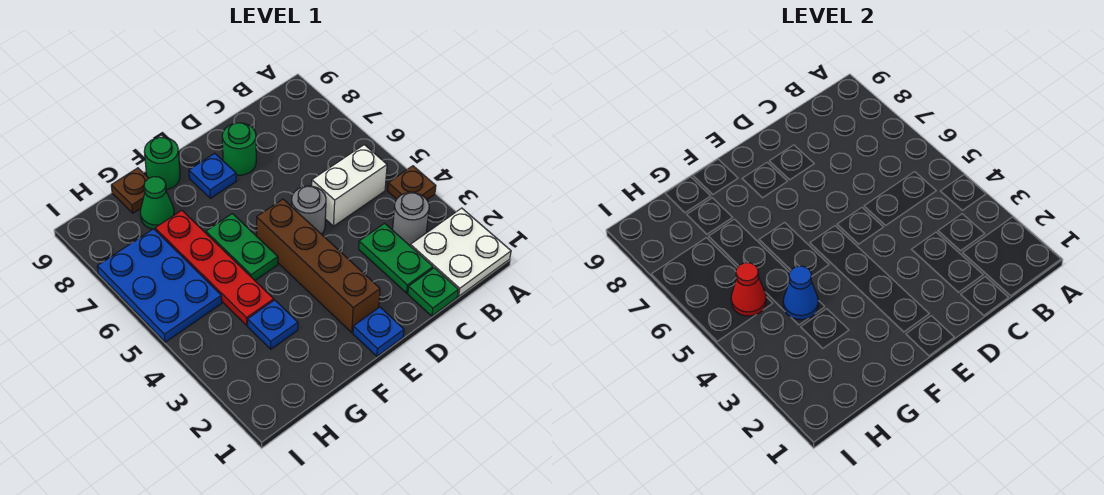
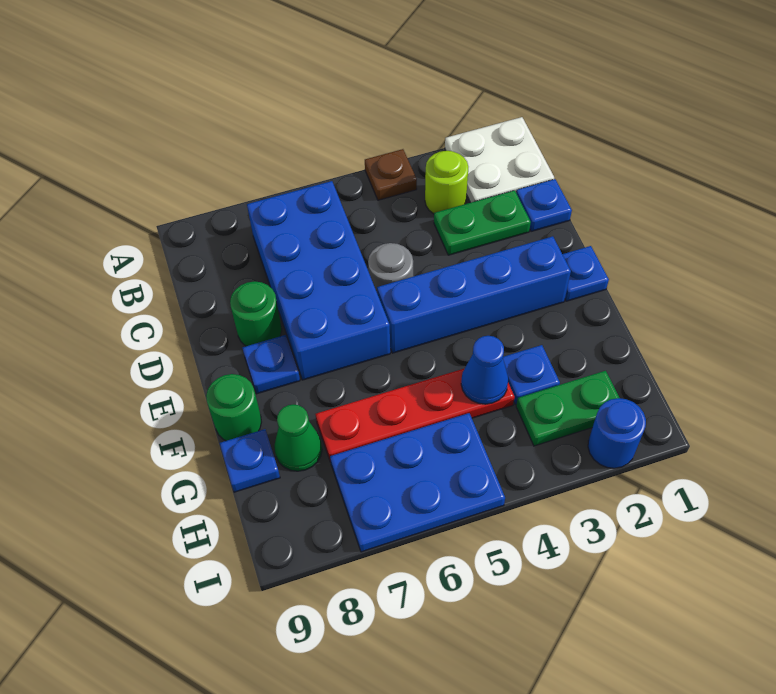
grey round brick B3 level 1 -> lime round brick B3 level 1
white brick B5:C5 level 1 -> none
none -> blue brick B6:E7 level 1
green plate C1 level 1 -> blue plate C1 level 1
brown brick E2:E5 level 1 -> blue brick E2:E5 level 1
green plate F5:F6 level 1 -> green plate H2:H3 level 1
brown plate G9 level 1 -> blue plate G9 level 1
red cone H5 level 2 -> none
none -> blue round brick I2 level 1

